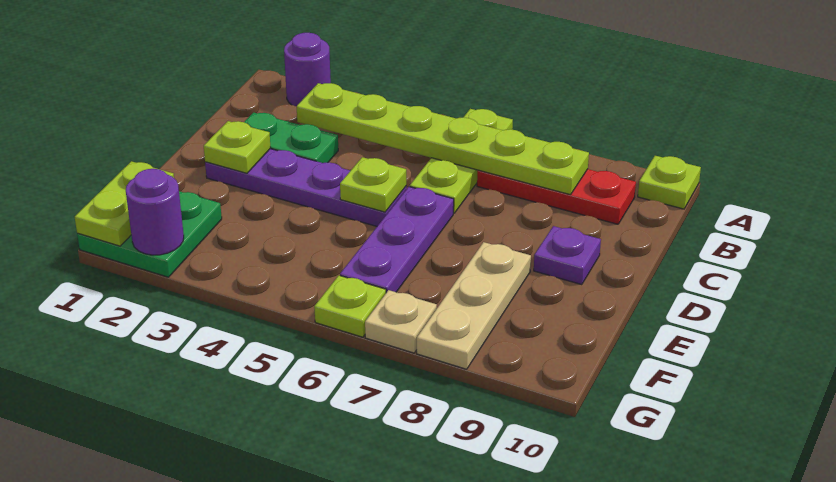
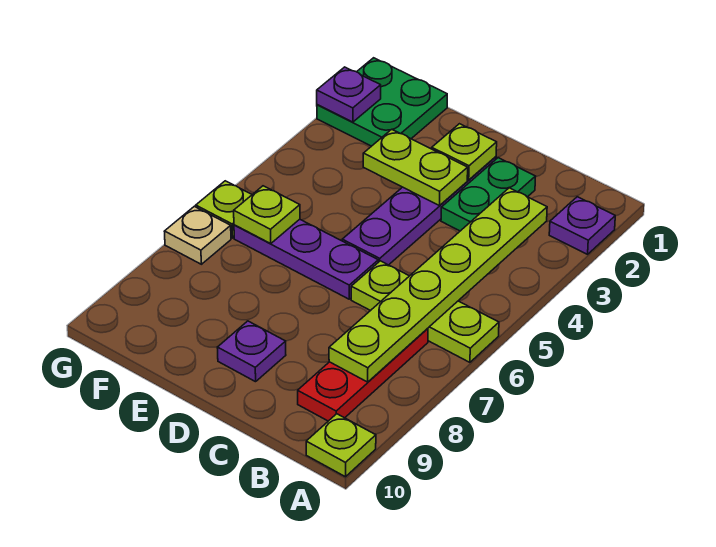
purple round brick A2 level 1 -> purple plate A2 level 1
lime plate D5 level 2 -> lime plate F6 level 2
tan plate E8:G8 level 1 -> none
lime plate F1:G1 level 2 -> lime plate D3:E3 level 2
purple round brick G2 level 2 -> purple plate G2 level 2

